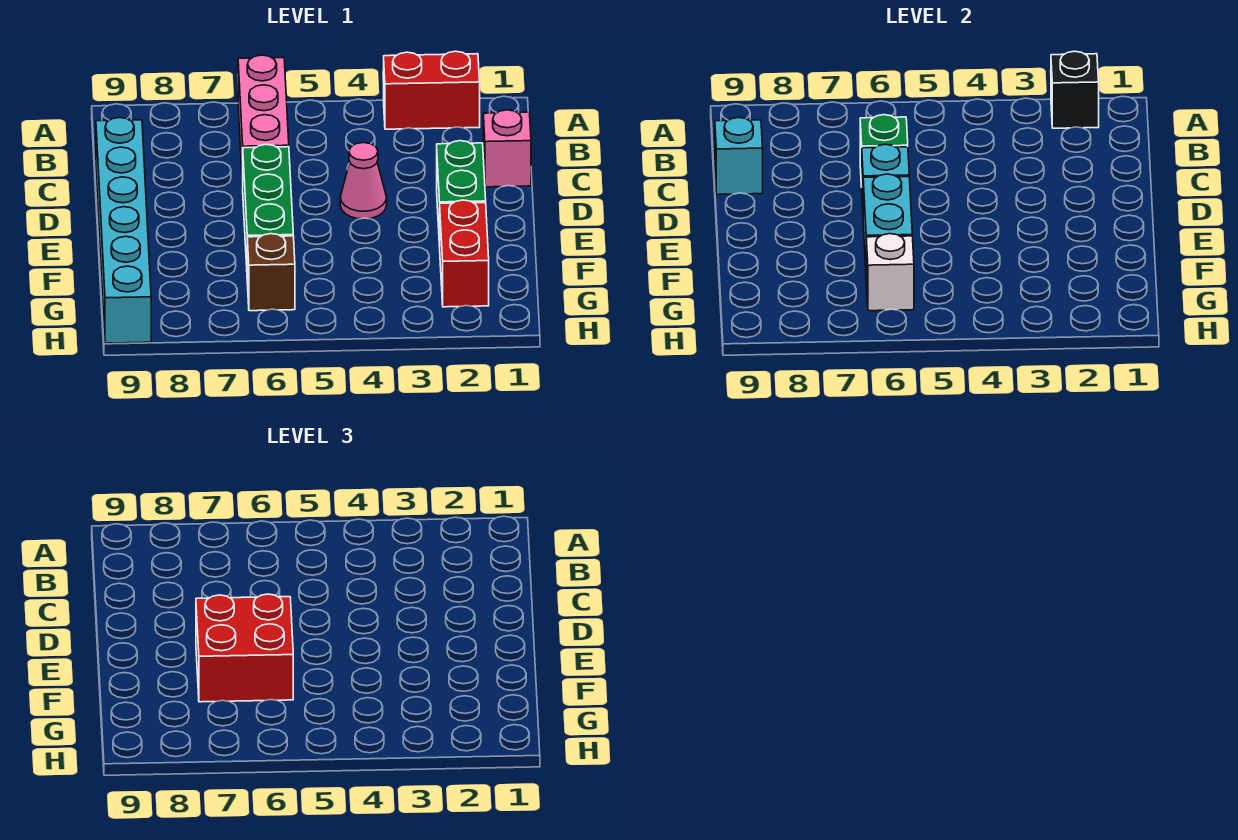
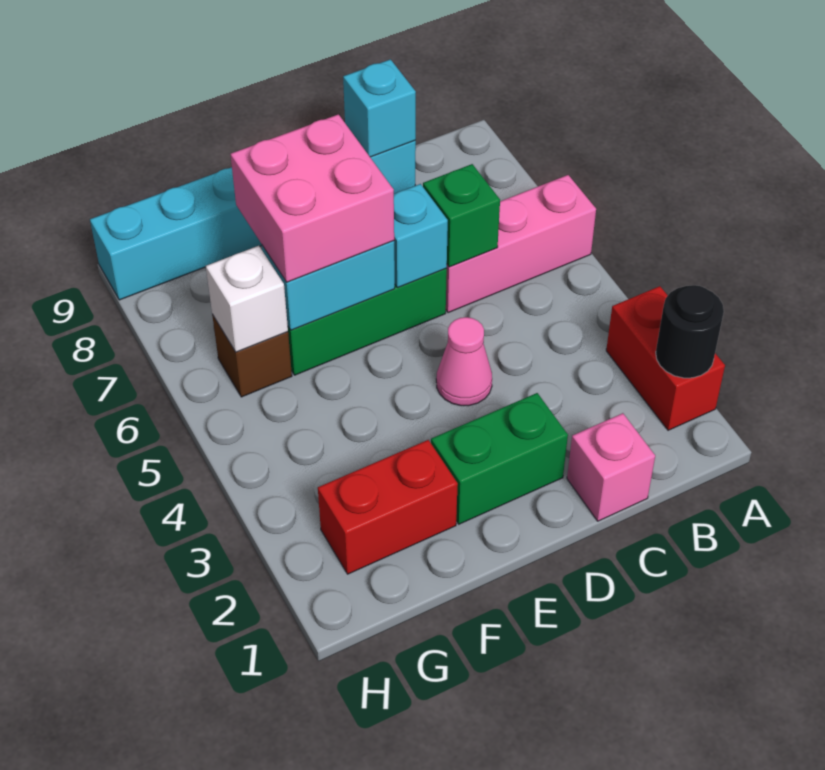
black brick A2 level 2 -> black round brick A2 level 2
red brick E6:F7 level 3 -> pink brick E6:F7 level 3

